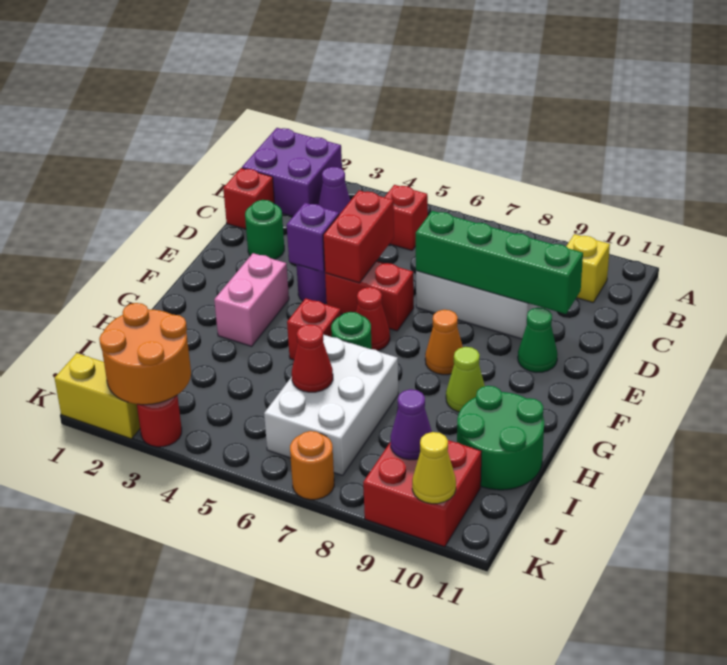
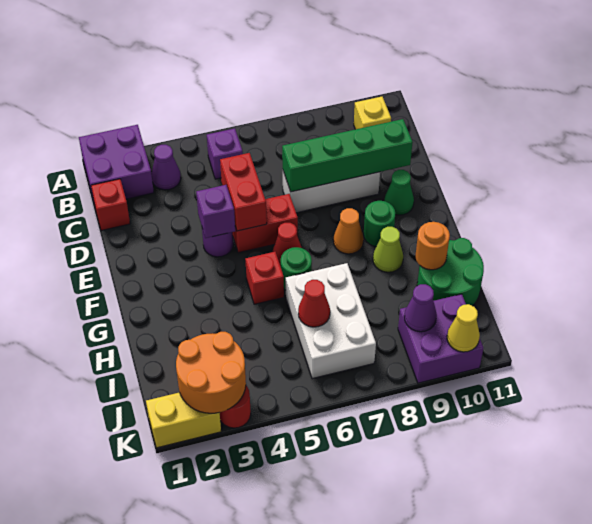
red brick B5 level 1 -> purple brick B5 level 1
green round brick D2 level 1 -> green round brick F9 level 1
pink brick F3:G3 level 1 -> none
red brick J9:K10 level 1 -> purple brick J9:K10 level 1
orange round brick K7 level 1 -> orange round brick H10 level 2

